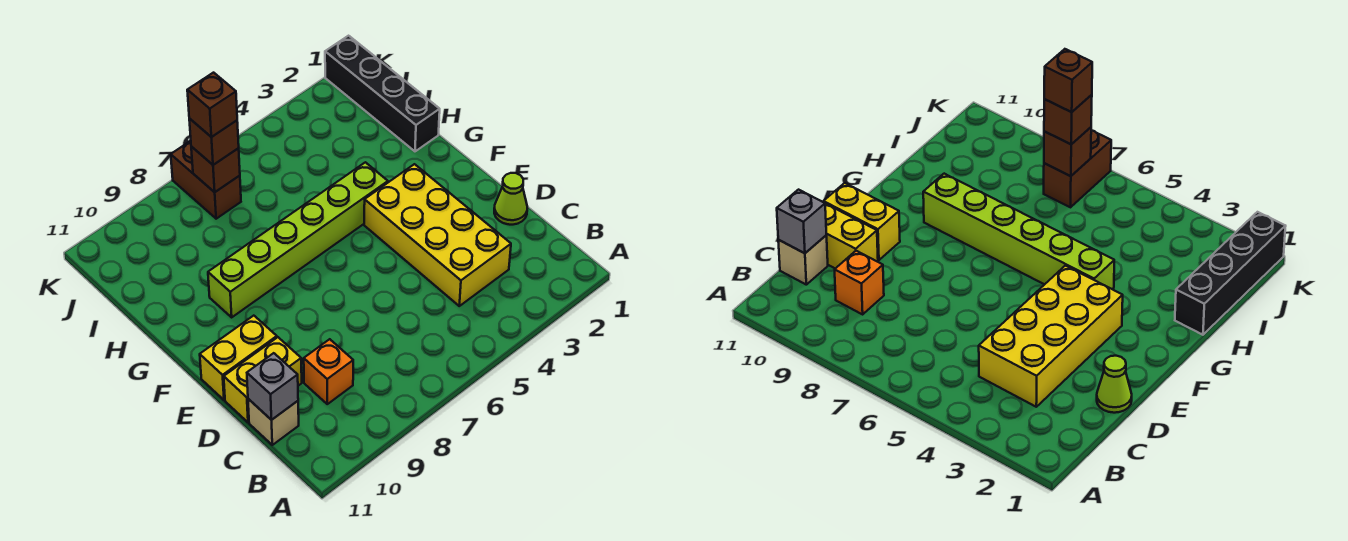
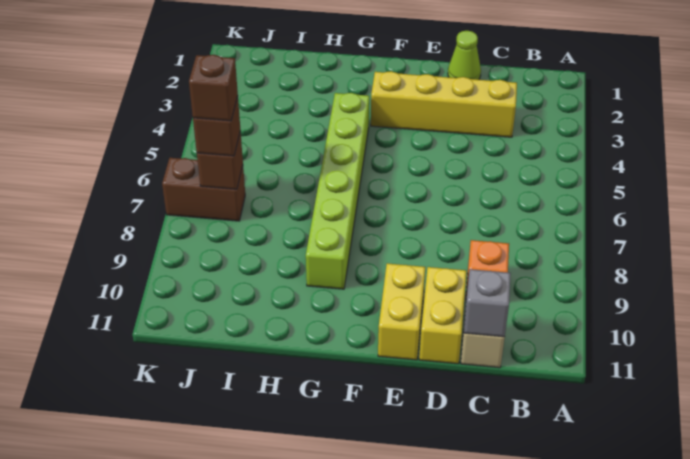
yellow brick C3:F4 level 1 -> yellow brick C3:F3 level 1
black brick H1:K1 level 1 -> none

